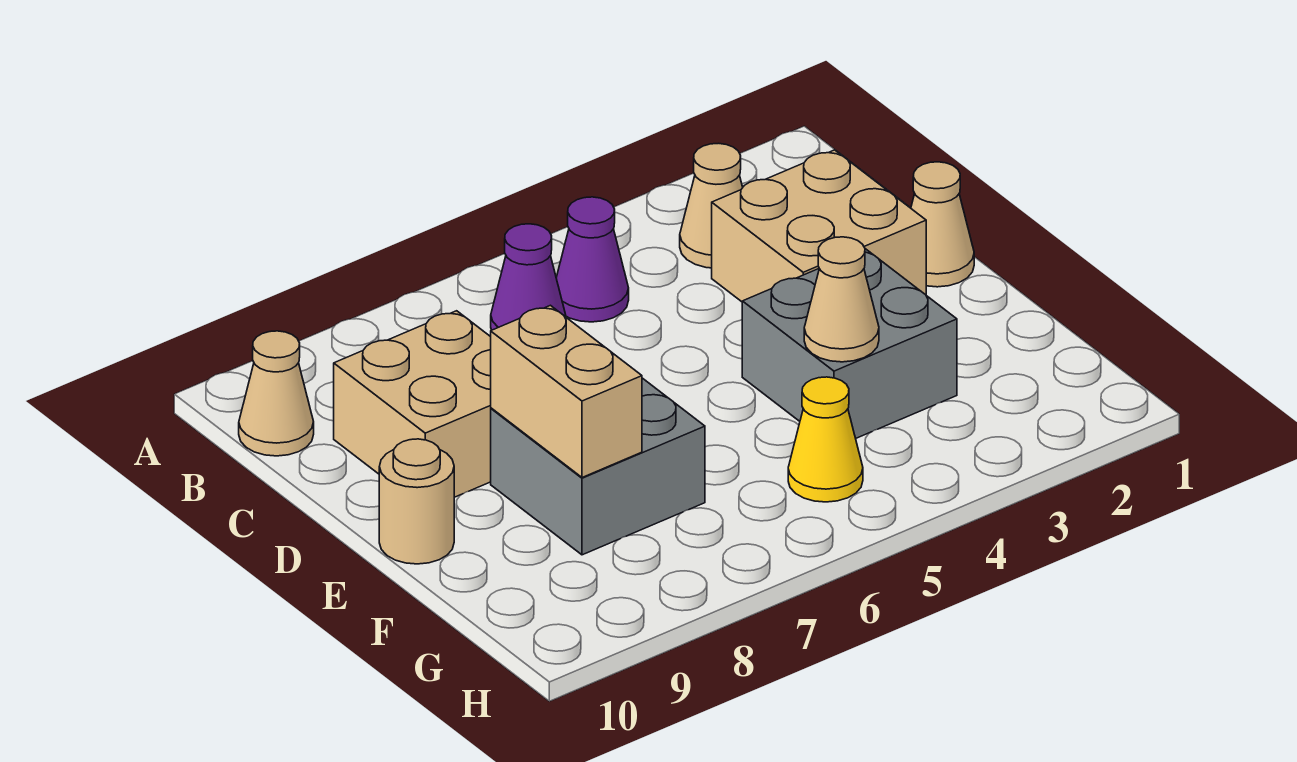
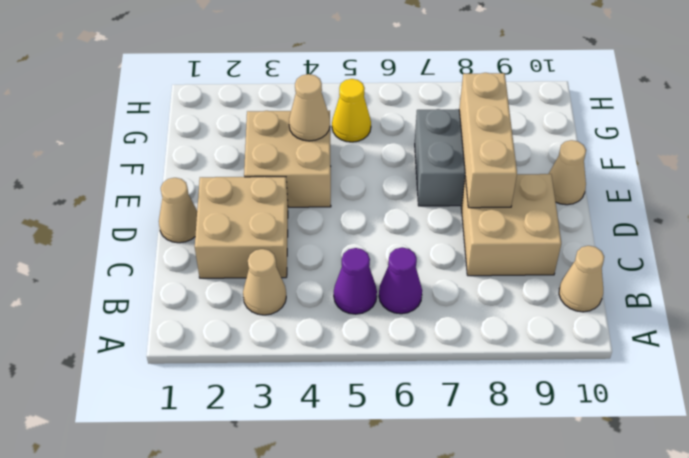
grey brick E3:F4 level 1 -> tan brick E3:F4 level 1
tan brick E8:F8 level 2 -> tan brick D8:F8 level 2
tan round brick E10 level 1 -> tan cone E10 level 1

